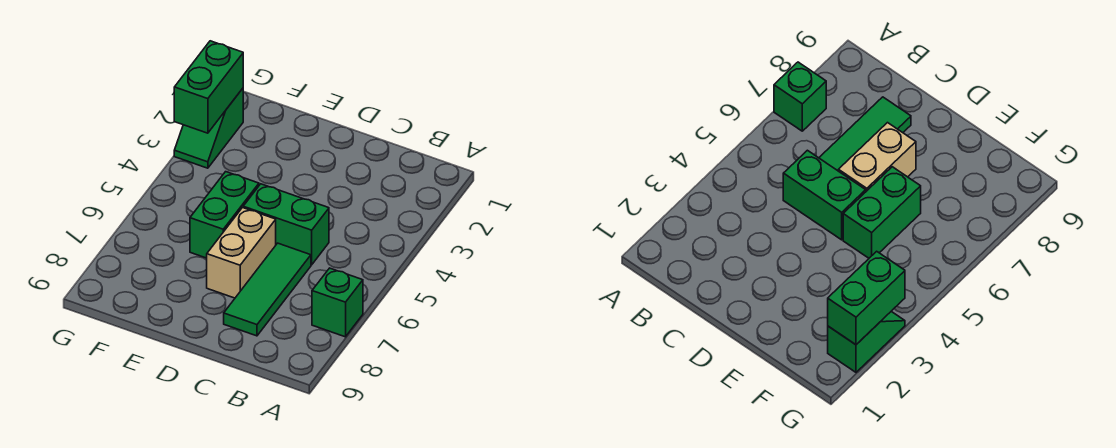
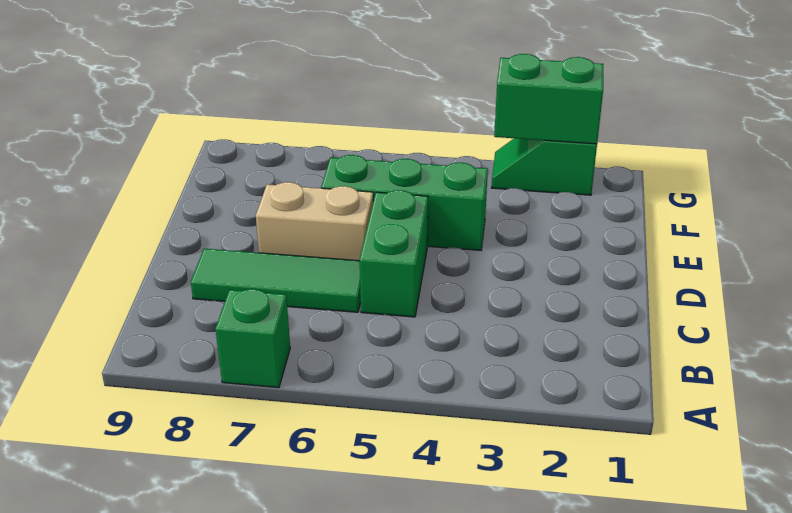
green brick E5:E6 level 1 -> green brick E4:E6 level 1

